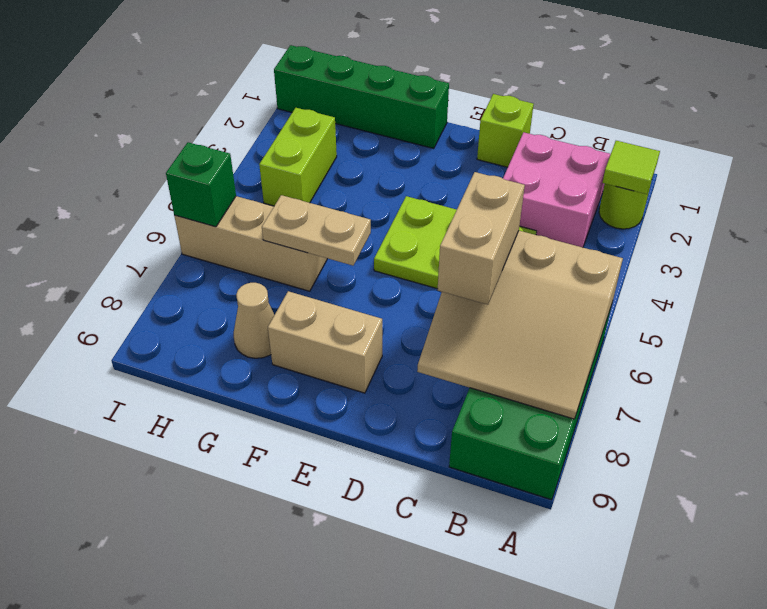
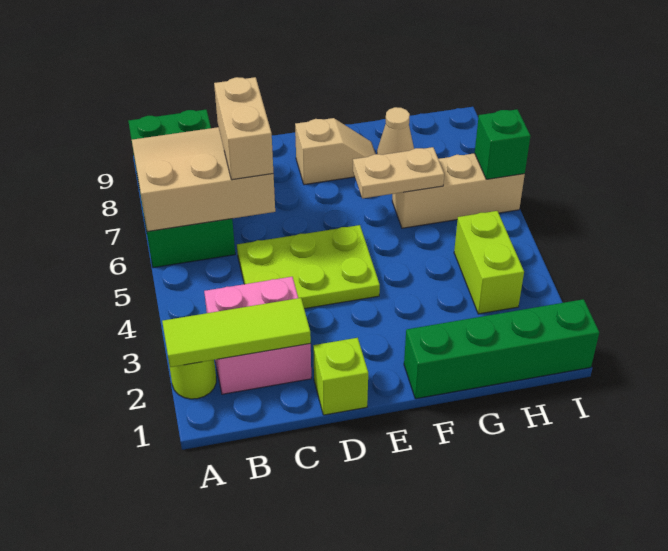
lime tile A2 level 2 -> lime tile A2:C2 level 2
tan brick E8:F8 level 1 -> tan slope E8:F8 level 1 top E

